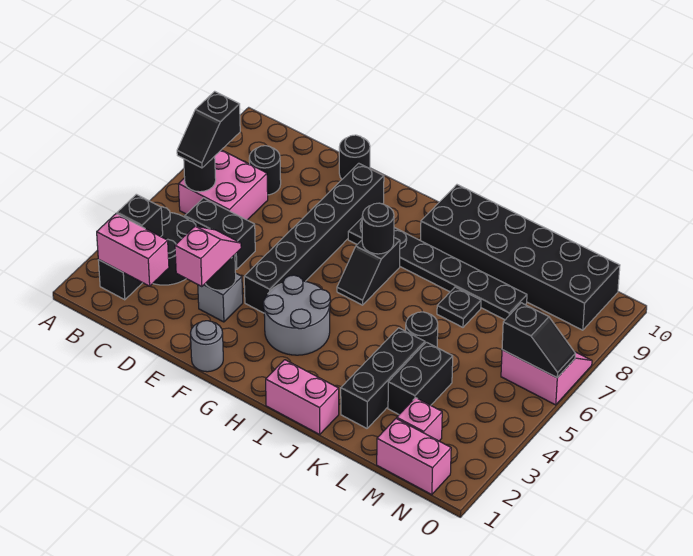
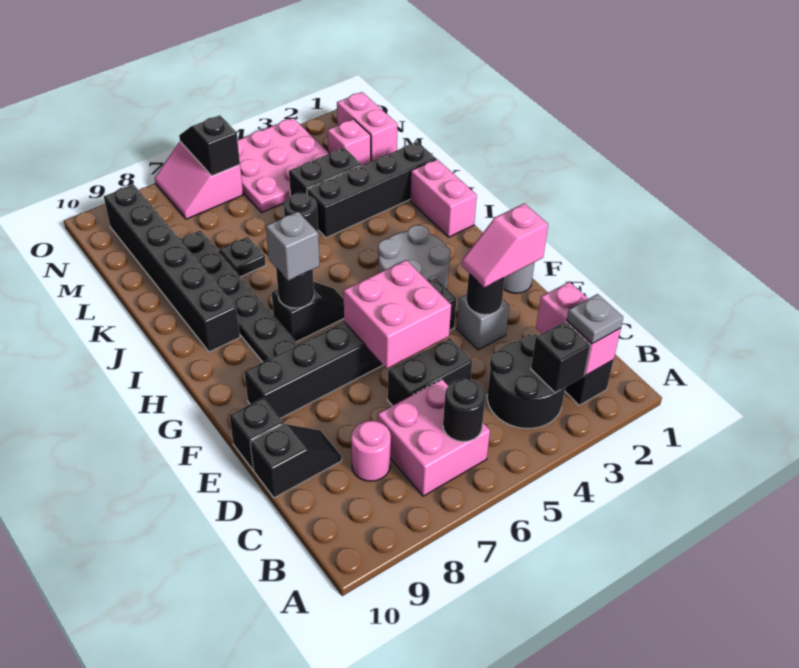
none -> grey plate B2 level 3
black slope B6:B7 level 3 top 7 -> black slope D9:D10 level 1 top 10
black brick C5:D5 level 1 -> black brick D5:D6 level 1
black round brick C8 level 1 -> pink round brick C8 level 1
none -> pink brick E5:F6 level 2
black round brick E10 level 1 -> black brick E10 level 1
none -> grey brick H7 level 3
black brick I9:N10 level 1 -> black brick I9:N9 level 1
black brick K2:K4 level 1 -> black brick K1:K4 level 1
none -> pink plate M3:O5 level 1

